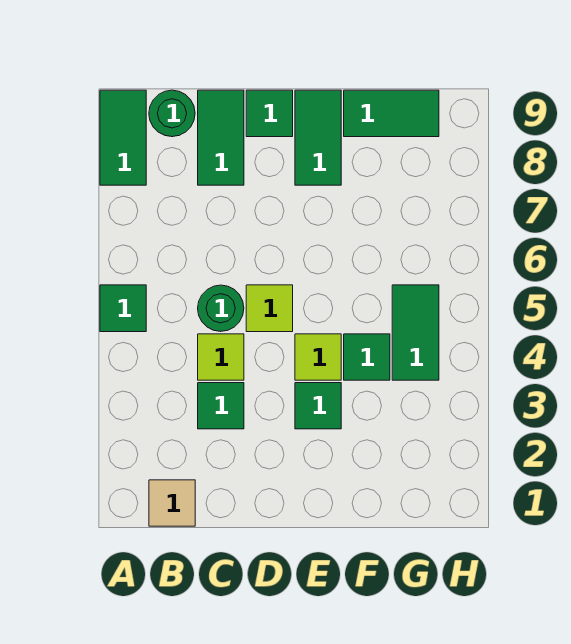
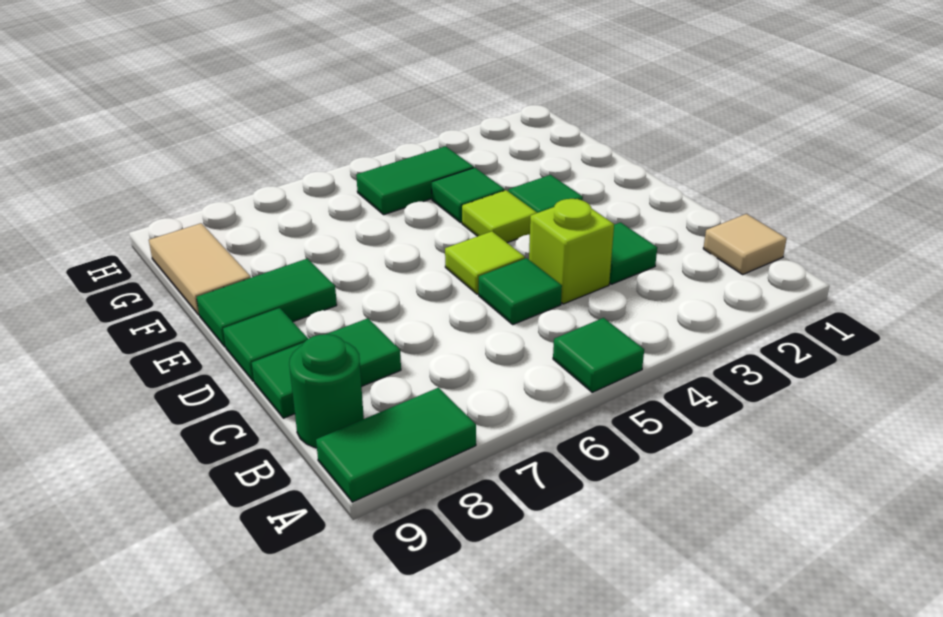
lime tile C4 level 1 -> lime brick C4 level 1
green round brick C5 level 1 -> green tile C5 level 1
green tile F9:G9 level 1 -> tan tile F9:G9 level 1

